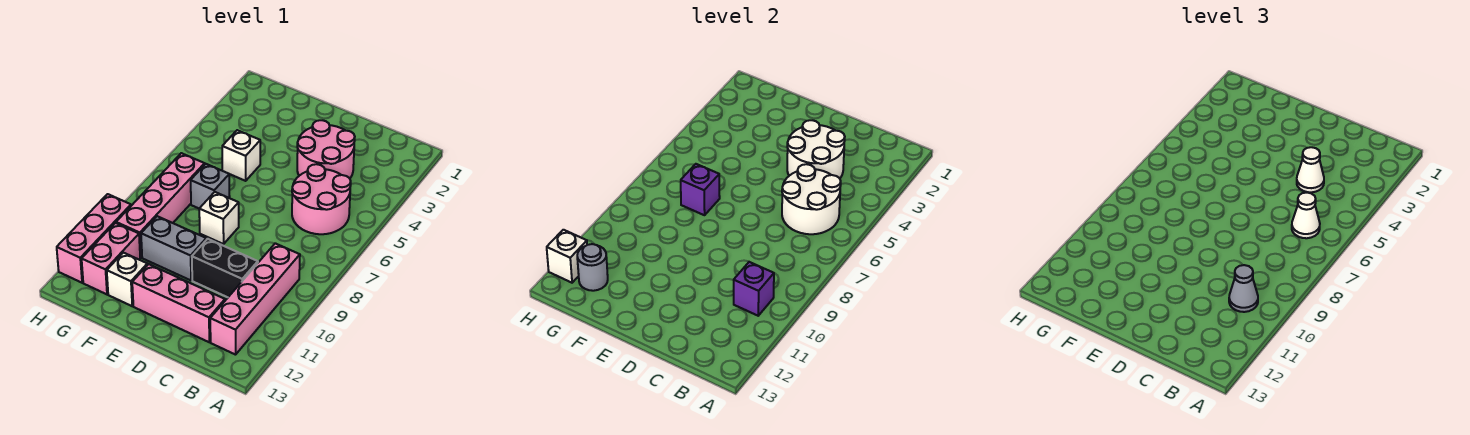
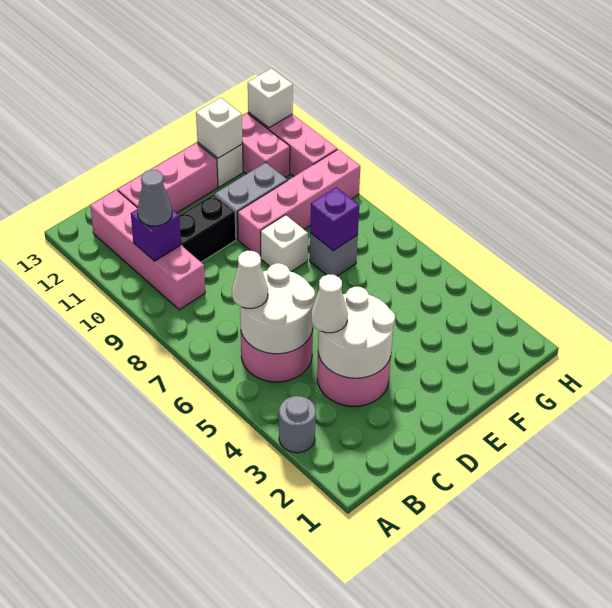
white brick F5 level 1 -> white brick F12 level 2
pink brick G7:G10 level 1 -> pink brick E9:H9 level 1
grey round brick G12 level 2 -> grey round brick A3 level 1

